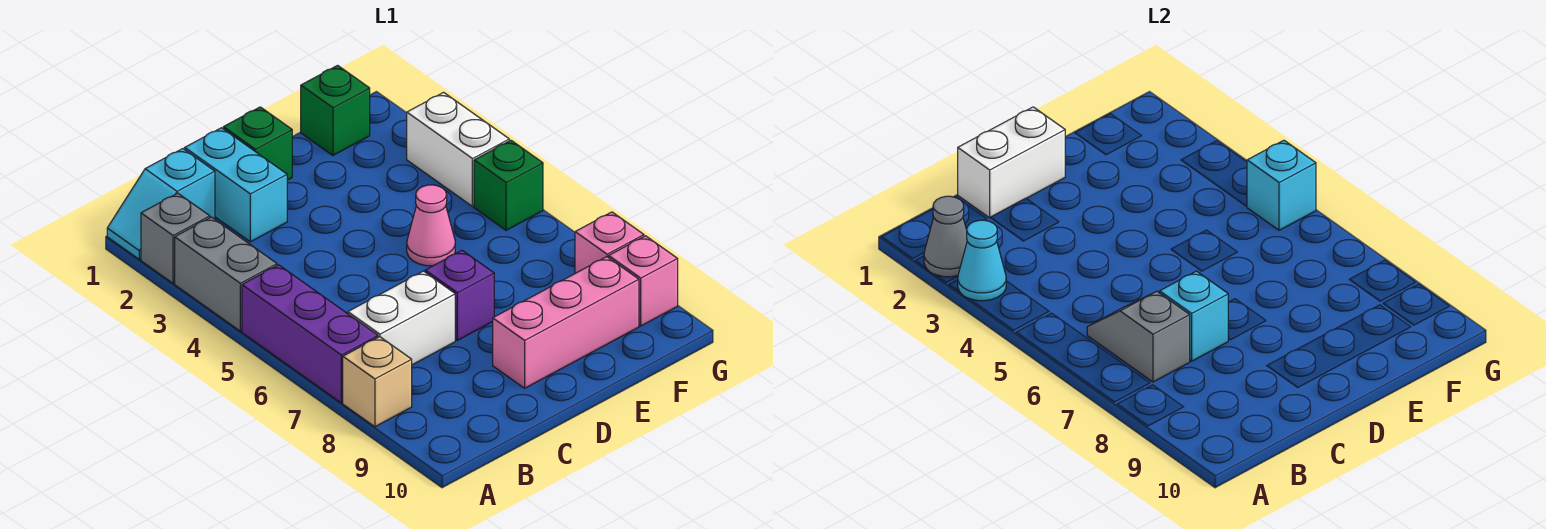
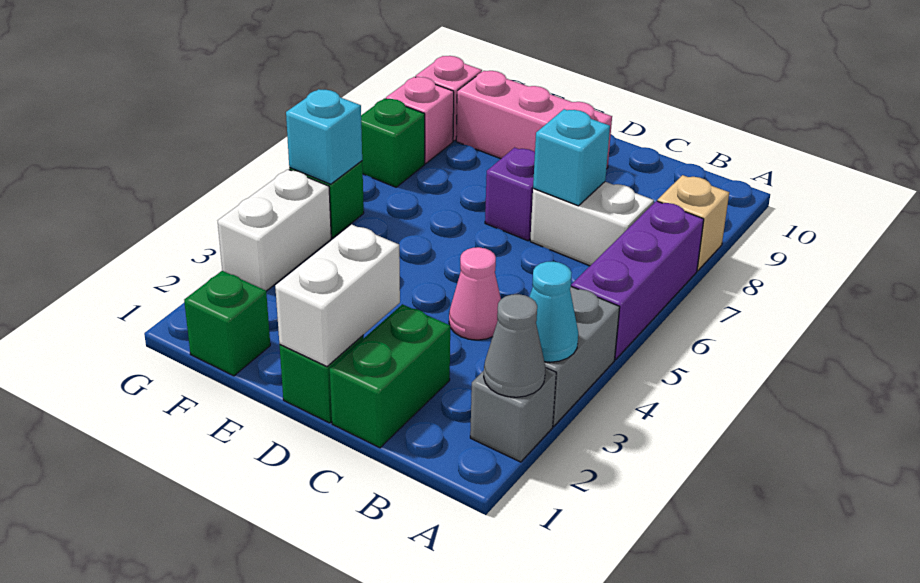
cyan slope A1:B1 level 1 top B -> none
grey slope B6:B7 level 2 top 7 -> none
cyan brick C1:C2 level 1 -> green brick C1:C2 level 1
white brick C1:D1 level 2 -> white brick D1:D2 level 2
pink cone E5 level 1 -> pink cone C4 level 1
none -> green brick G7 level 1

